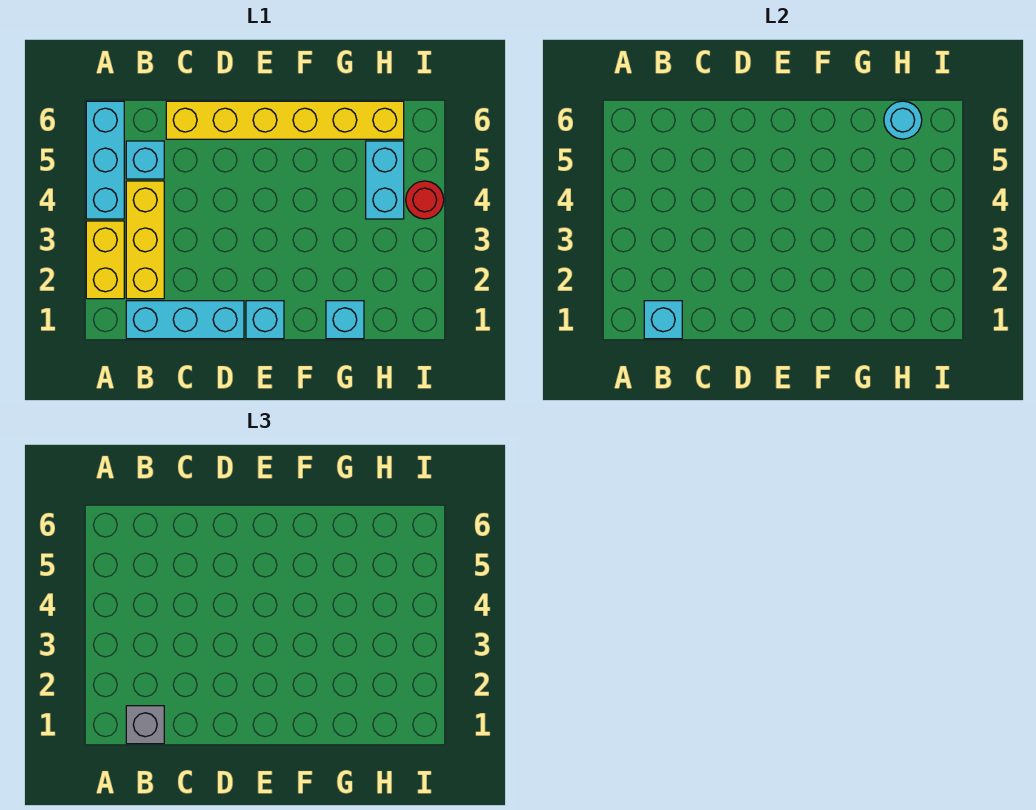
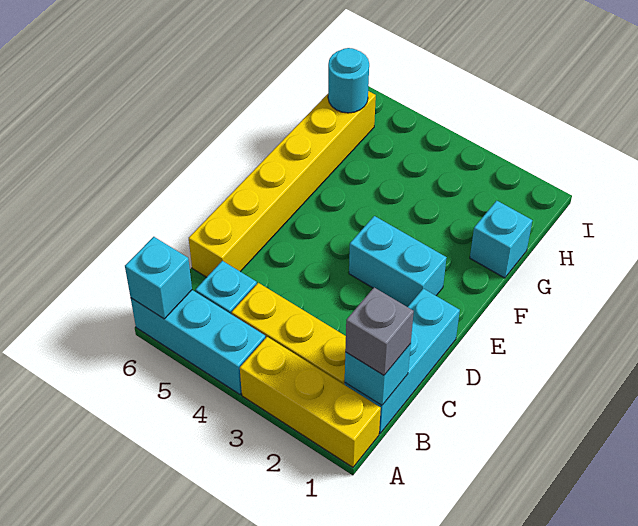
yellow brick A2:A3 level 1 -> yellow brick A1:A3 level 1
cyan brick E1 level 1 -> cyan brick A6 level 2
cyan brick H4:H5 level 1 -> cyan brick E2:E3 level 1
red round brick I4 level 1 -> none

